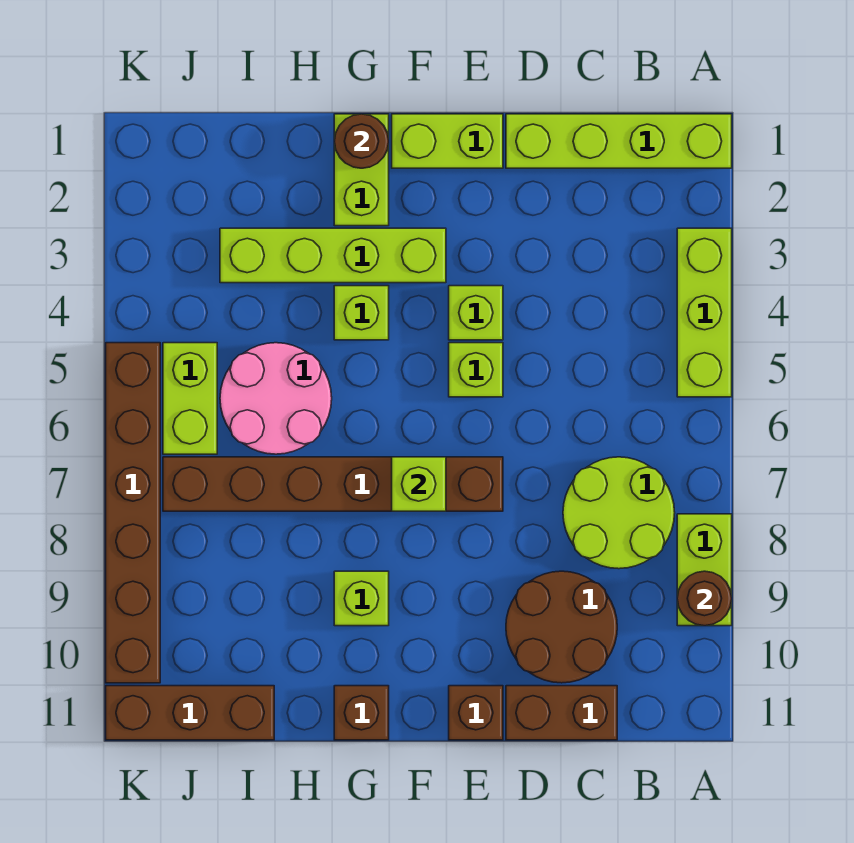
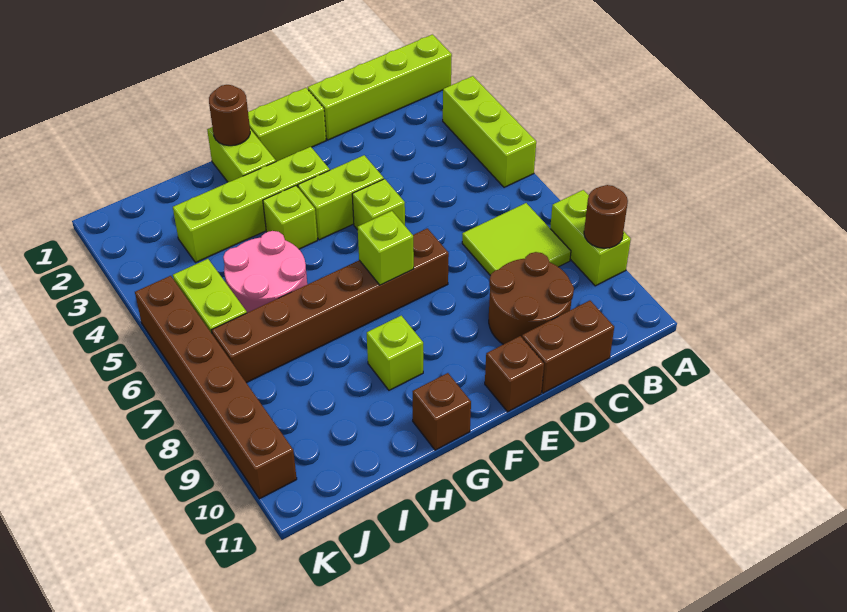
lime round brick B7:C8 level 1 -> lime tile B7:C8 level 1
lime brick E4 level 1 -> lime brick E4:F4 level 1
brown brick I11:K11 level 1 -> none

